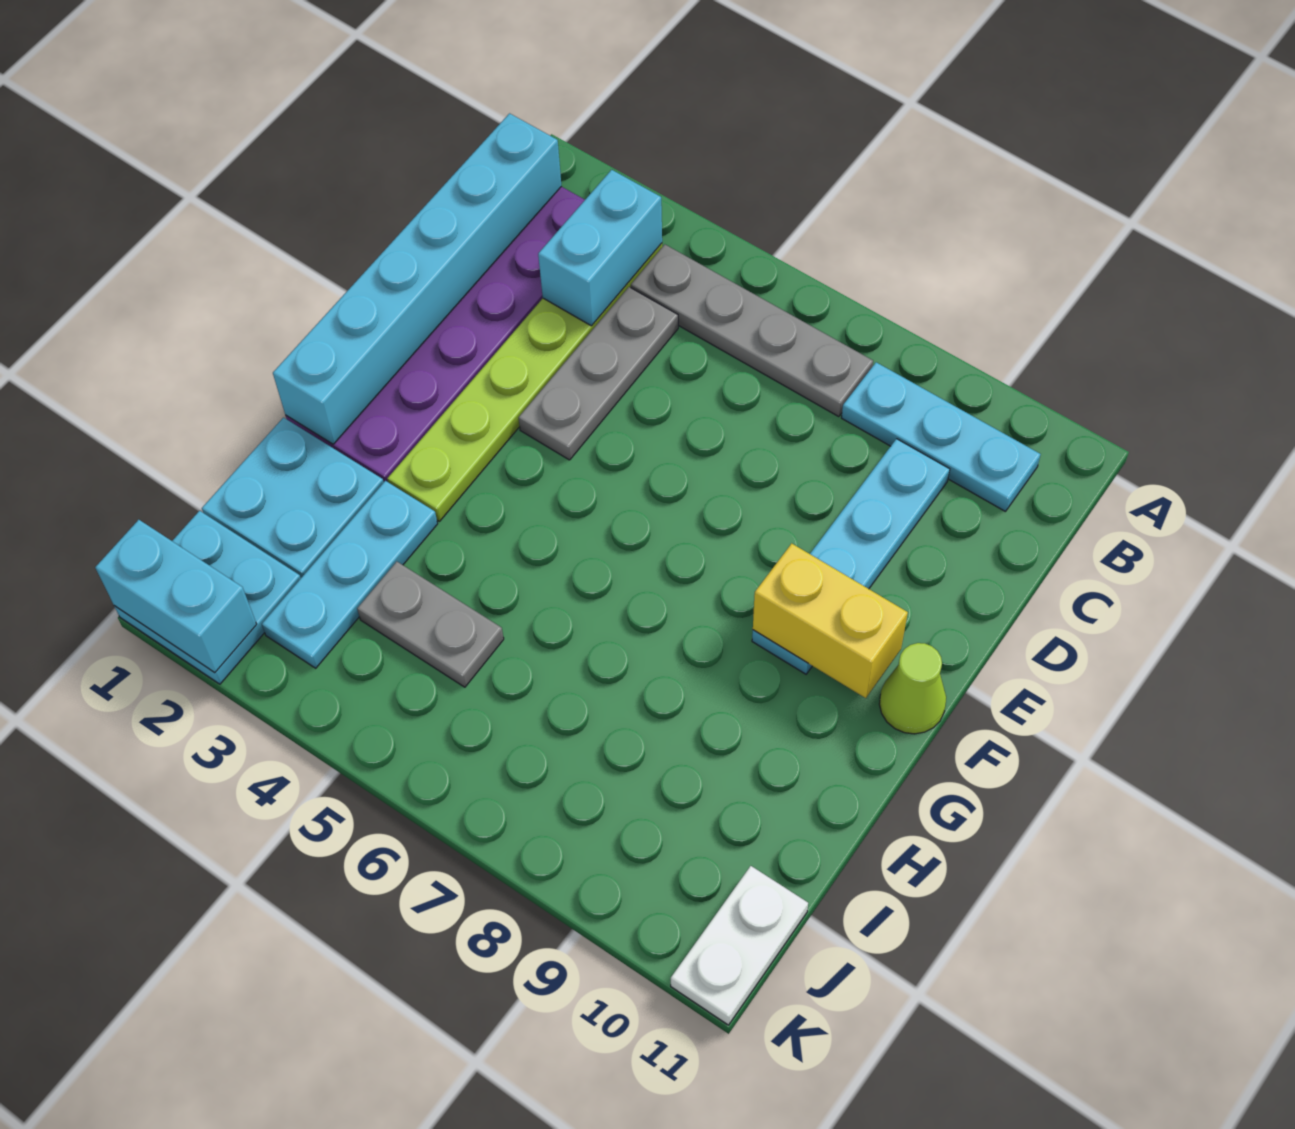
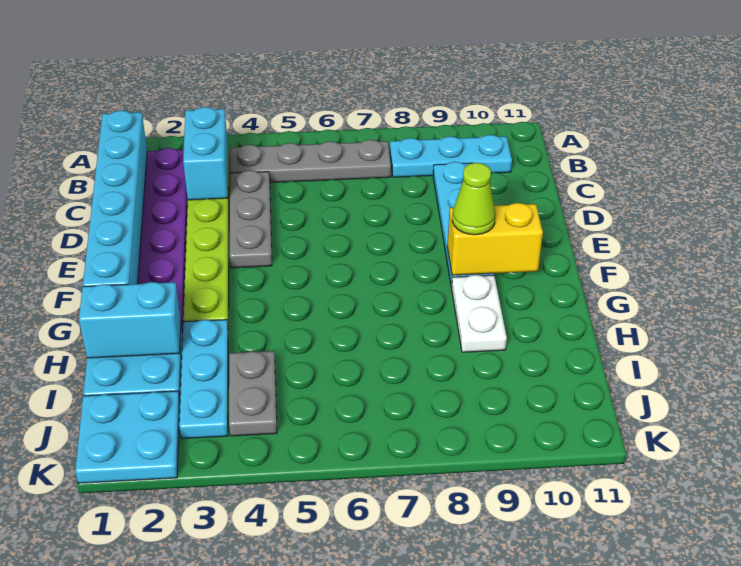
lime cone F11 level 1 -> lime cone F9 level 3
grey plate I4:I5 level 1 -> grey plate I4:J4 level 1
white plate J11:K11 level 1 -> white plate G9:H9 level 1
cyan brick K1:K2 level 2 -> cyan brick H1:H2 level 2

